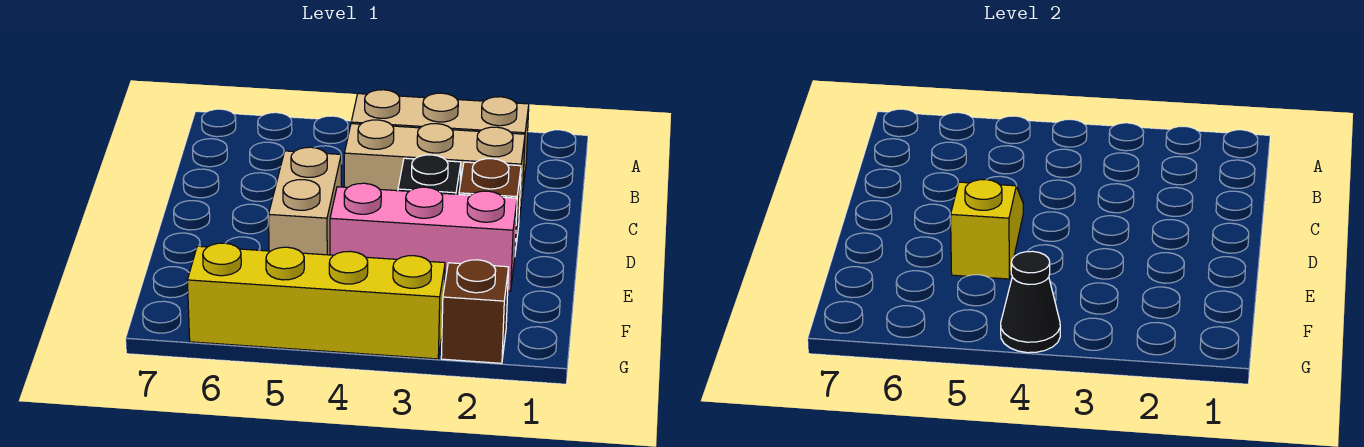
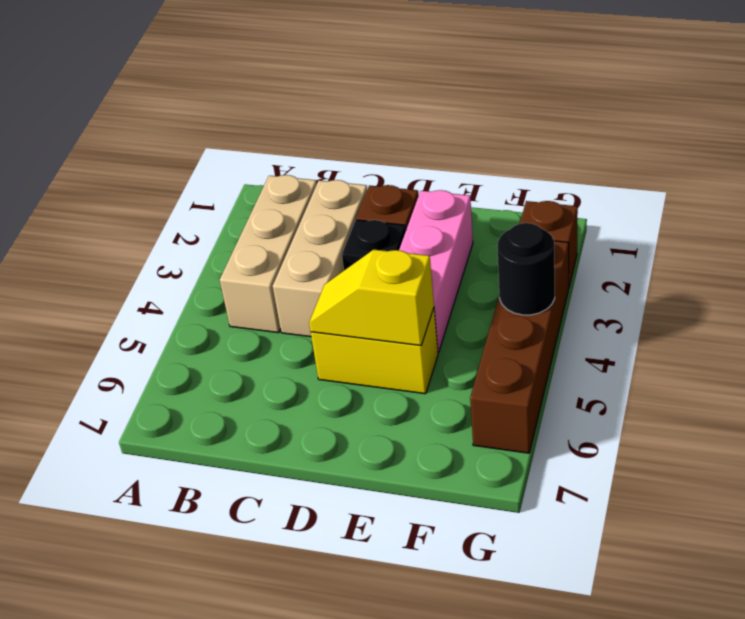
tan brick D5:E5 level 1 -> yellow brick D5:E5 level 1
yellow brick G3:G6 level 1 -> brown brick G3:G6 level 1
black cone G4 level 2 -> black round brick G4 level 2

